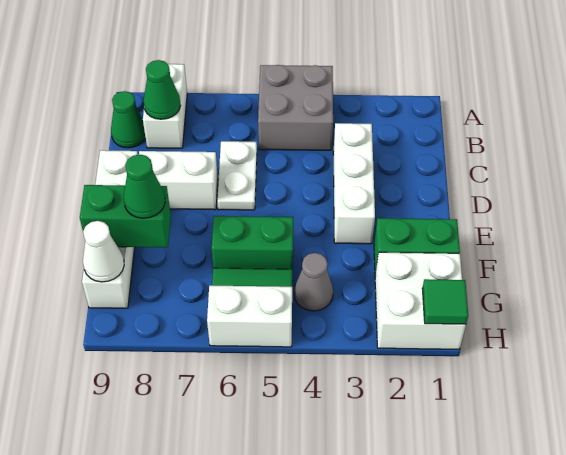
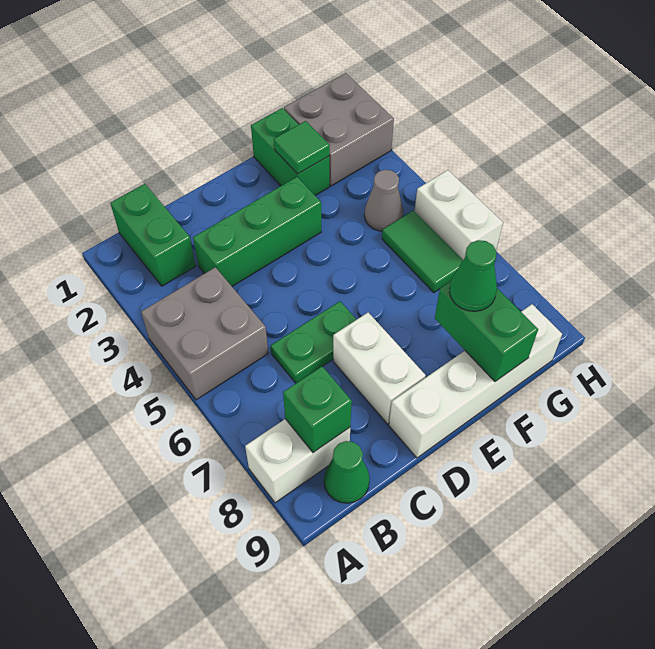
green cone B8 level 2 -> green brick B8 level 2
white brick C3:E3 level 1 -> green brick C3:E3 level 1
white plate C6:D6 level 1 -> green plate C6:D6 level 1
green brick F5:F6 level 1 -> green brick B1:B2 level 1
white brick G1:H2 level 1 -> grey brick G1:H2 level 1
white cone G9 level 2 -> none
green tile H1 level 2 -> green tile F2 level 2

